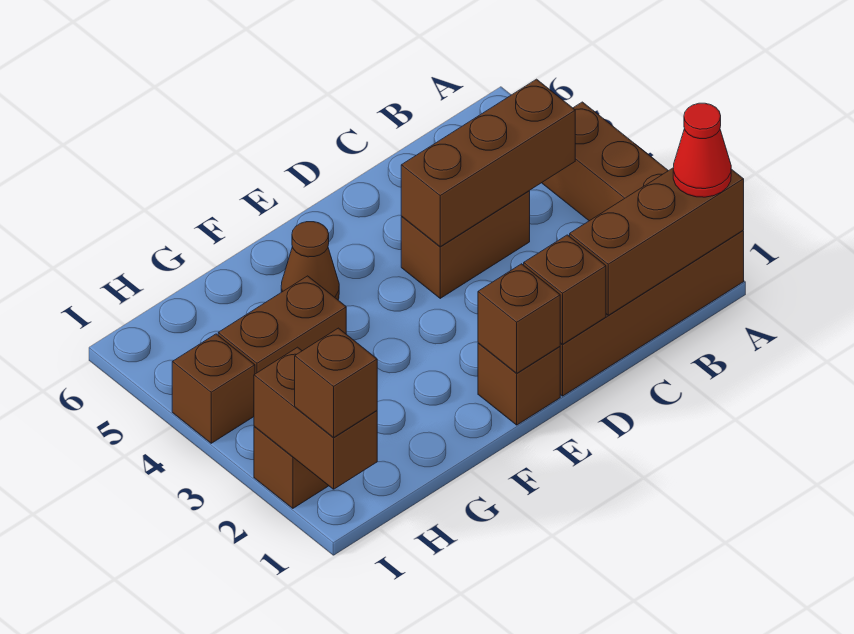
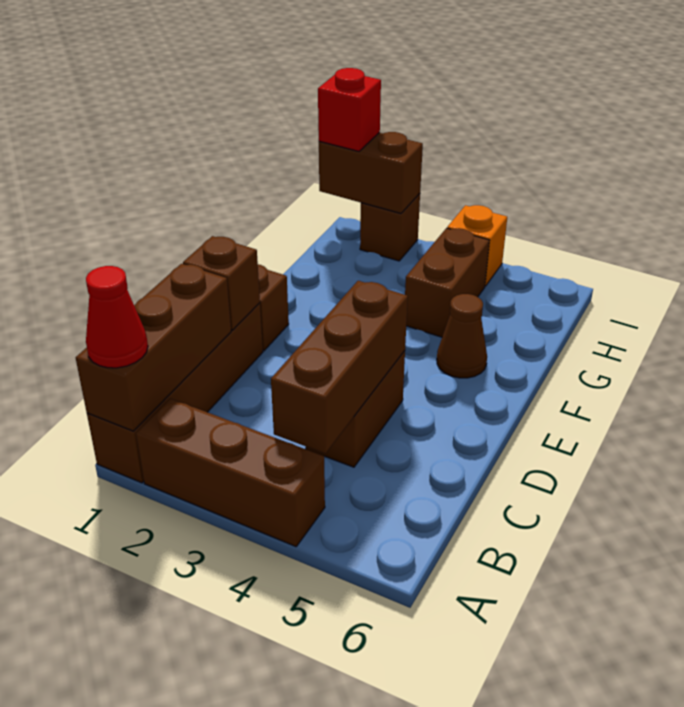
brown brick E1 level 2 -> none
brown brick I1 level 3 -> red brick I1 level 3
brown brick I4 level 1 -> orange brick I4 level 1

